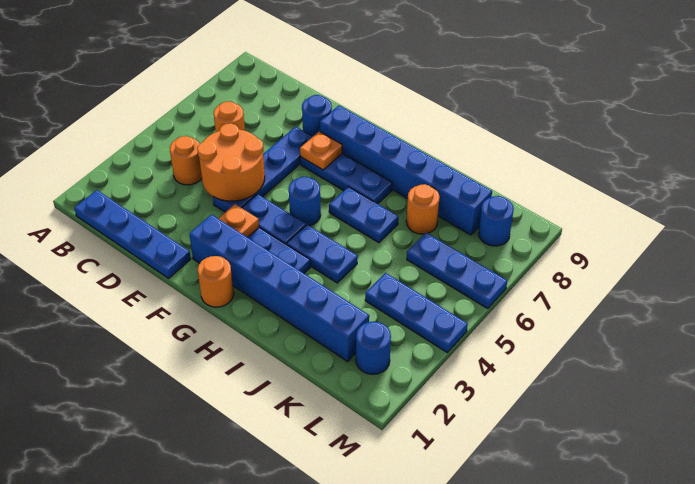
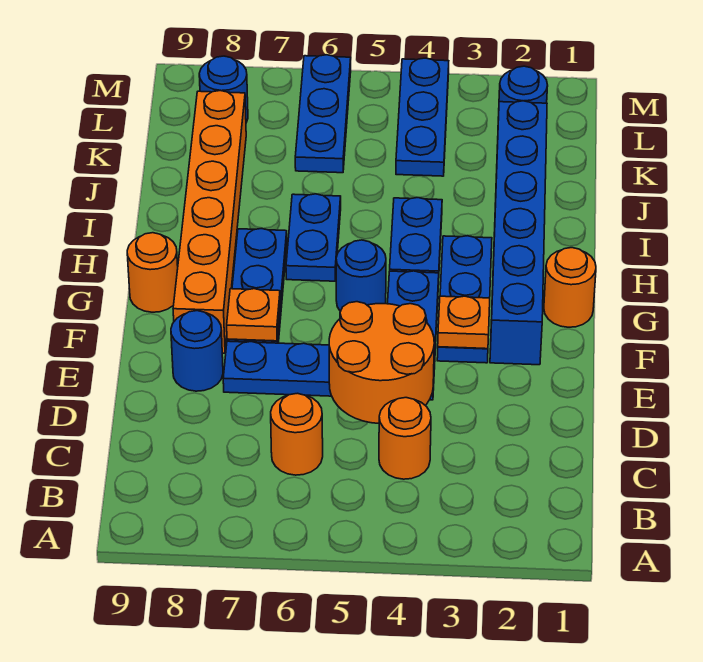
blue plate B1:E1 level 1 -> none
blue brick F8:K8 level 1 -> orange brick F8:K8 level 1
orange round brick J7 level 1 -> orange round brick G9 level 1

